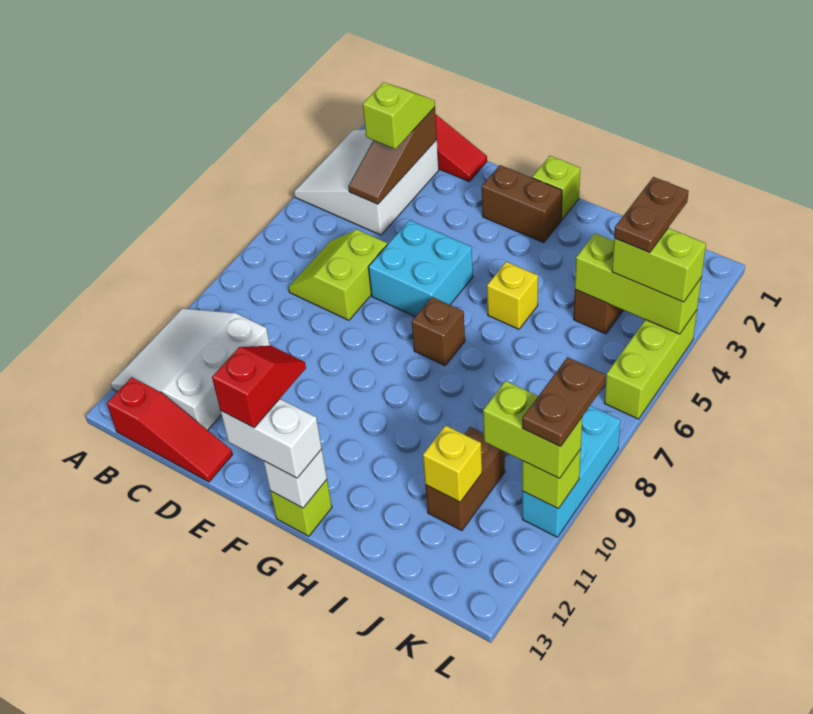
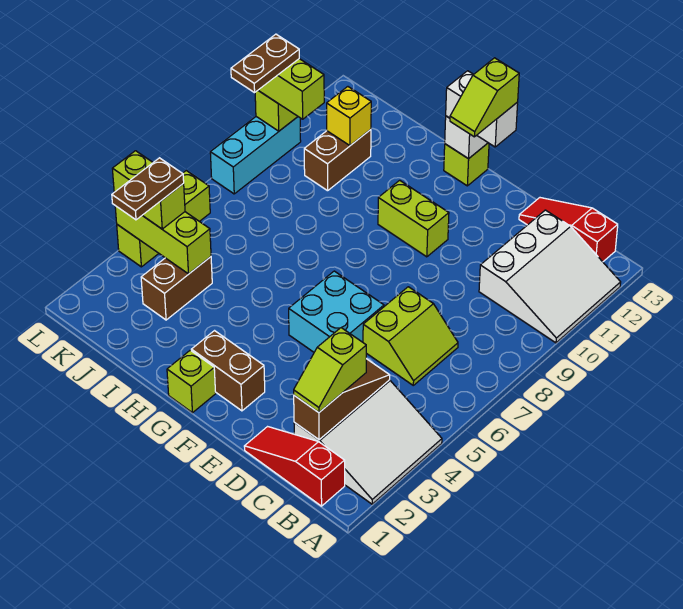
none -> lime brick F10:G10 level 1
red slope F12:F13 level 4 top 13 -> lime slope F12:F13 level 4 top 13
brown brick G7 level 1 -> none
yellow brick H5 level 1 -> none

